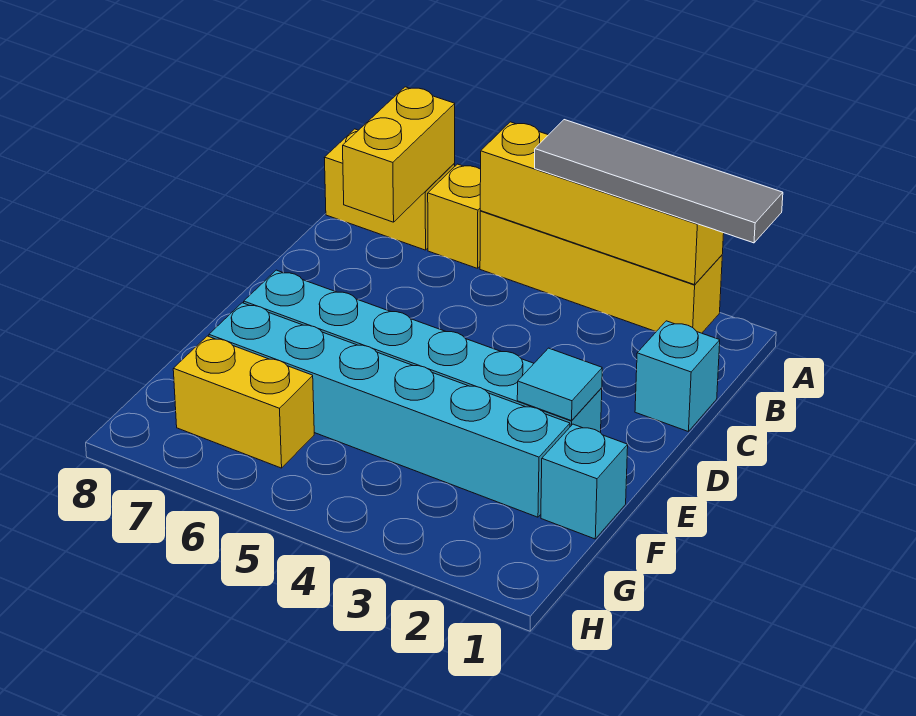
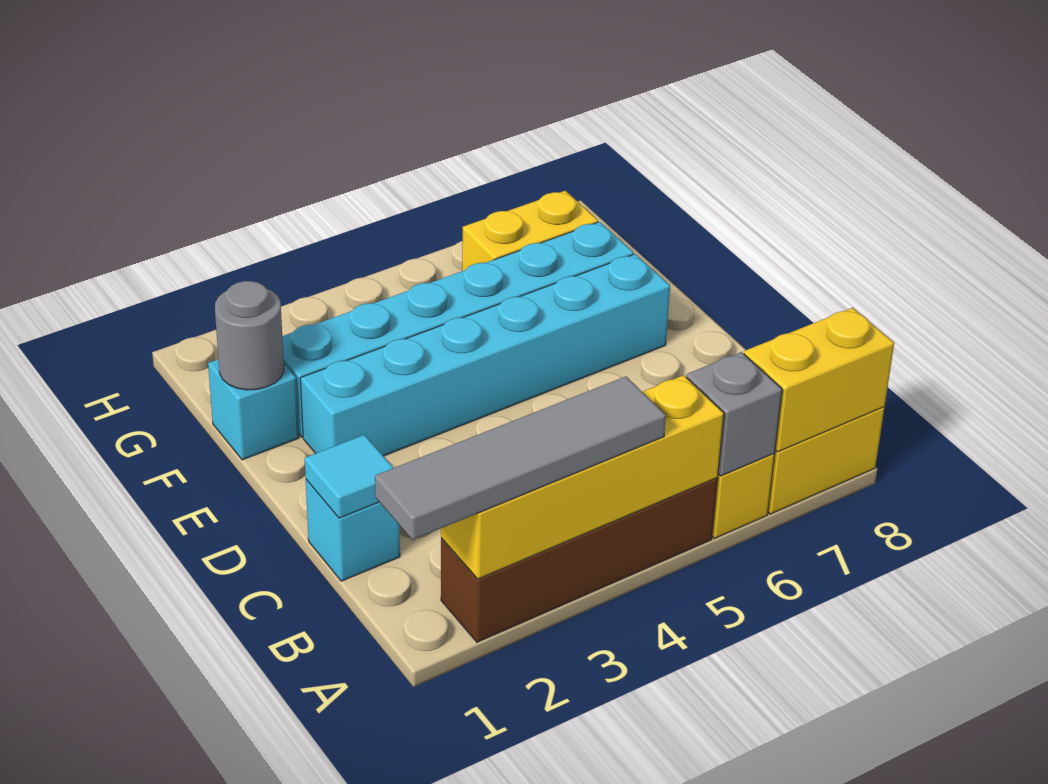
yellow brick A2:A5 level 1 -> brown brick A2:A5 level 1
none -> grey brick A6 level 2
yellow brick A7:B7 level 2 -> yellow brick A7:A8 level 2
cyan tile E2 level 2 -> cyan tile C1 level 2
none -> grey round brick F1 level 2

